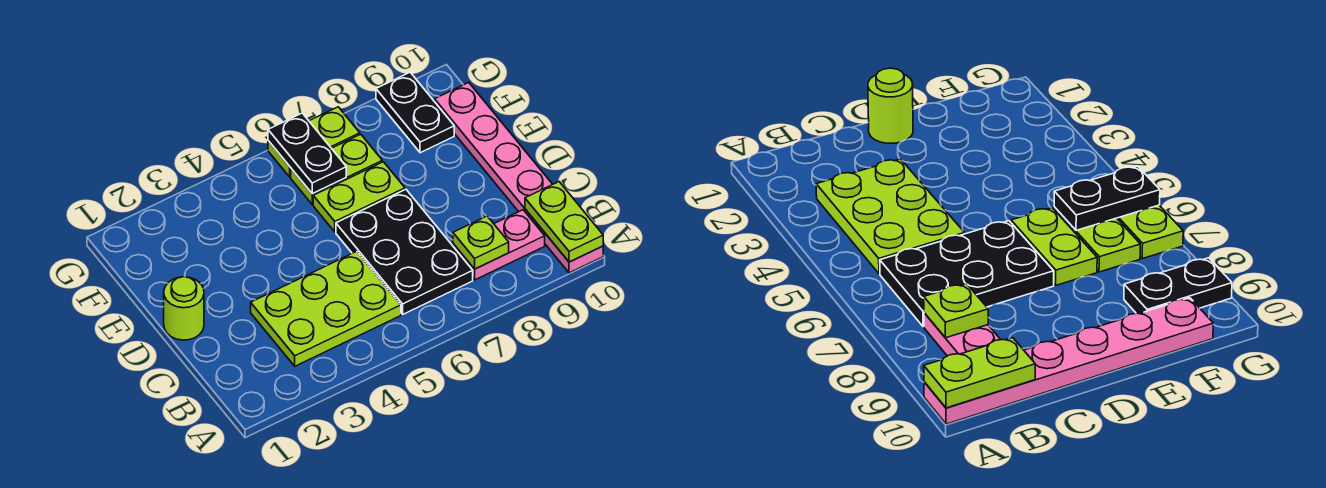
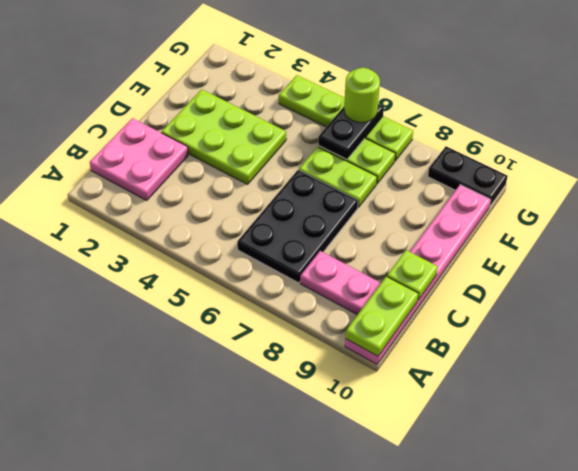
none -> pink plate B1:C2 level 1
lime plate B3:C5 level 1 -> lime plate D2:E4 level 1
lime plate B8 level 2 -> lime plate C10 level 2
lime round brick D1 level 1 -> lime round brick G6 level 3
black plate F9:G9 level 1 -> black plate G9:G10 level 1
lime plate G6:G7 level 1 -> lime plate G4:G7 level 1

